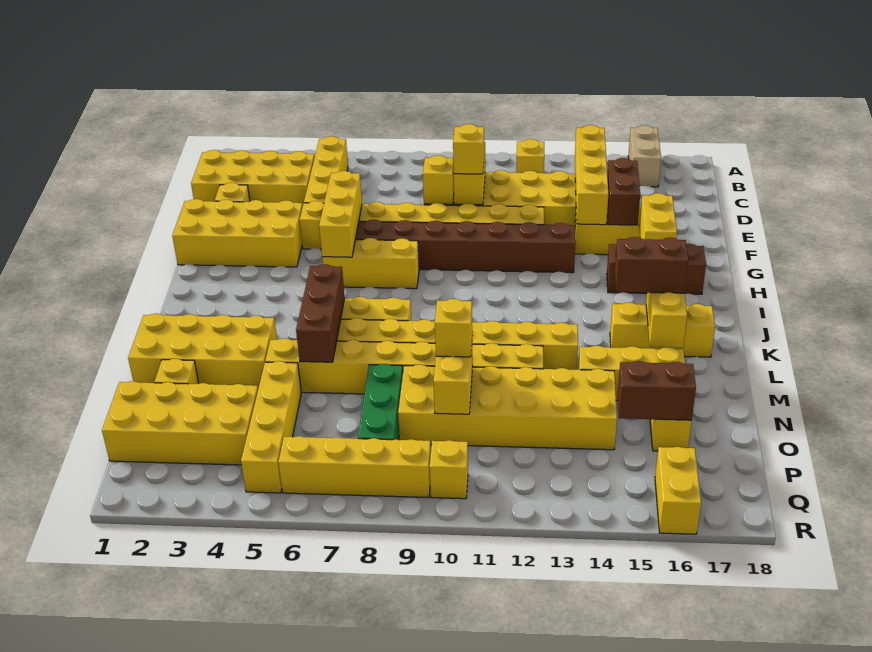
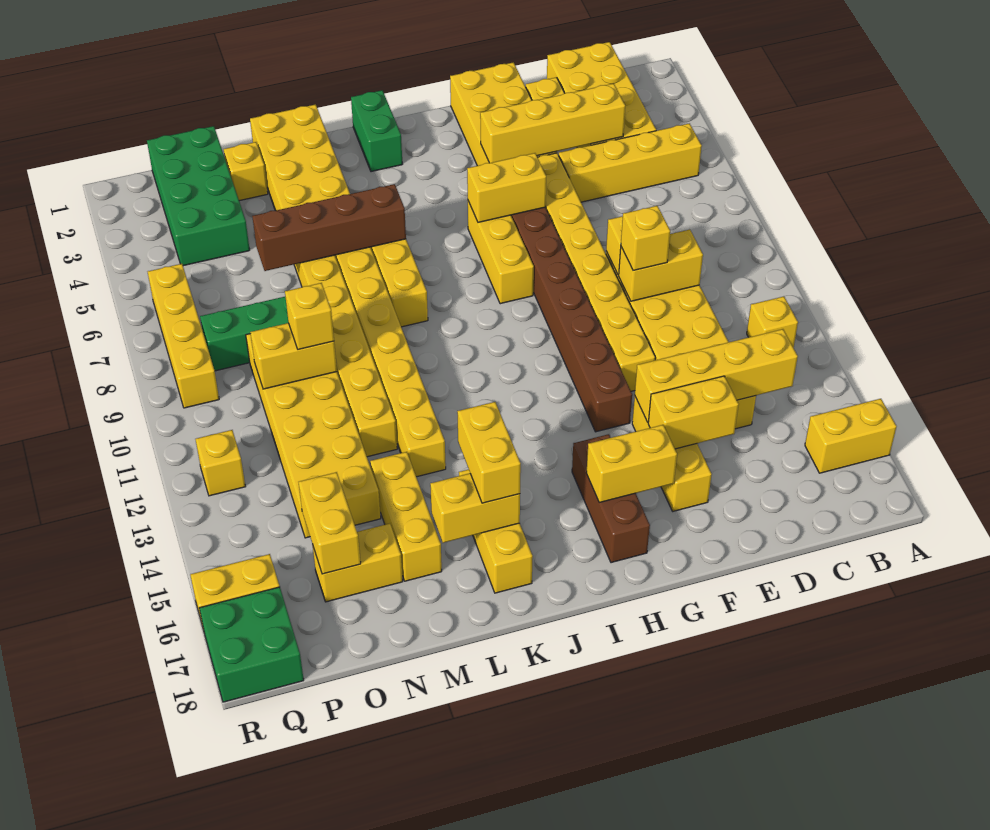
tan brick A16:B16 level 1 -> yellow brick A16:B16 level 1
brown brick E15:F15 level 2 -> yellow brick E15:F15 level 2
yellow brick F6:H6 level 2 -> yellow brick G6:H6 level 2
none -> green brick J1:J2 level 1
brown brick K6:M6 level 2 -> brown brick K6:N6 level 2
brown brick K15:K16 level 3 -> yellow brick K15:K16 level 3
yellow brick N5:Q5 level 1 -> yellow brick D4:G4 level 2
yellow brick O1:P4 level 1 -> green brick O1:P4 level 1
brown brick O15:O16 level 2 -> yellow brick O15:O16 level 2
yellow brick Q10 level 1 -> yellow brick Q12 level 1
none -> green brick Q17:R18 level 1

